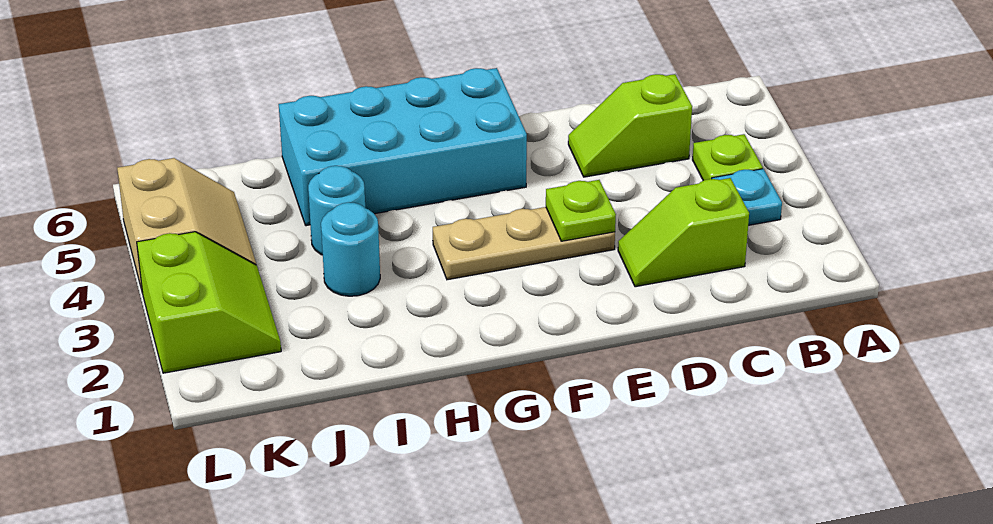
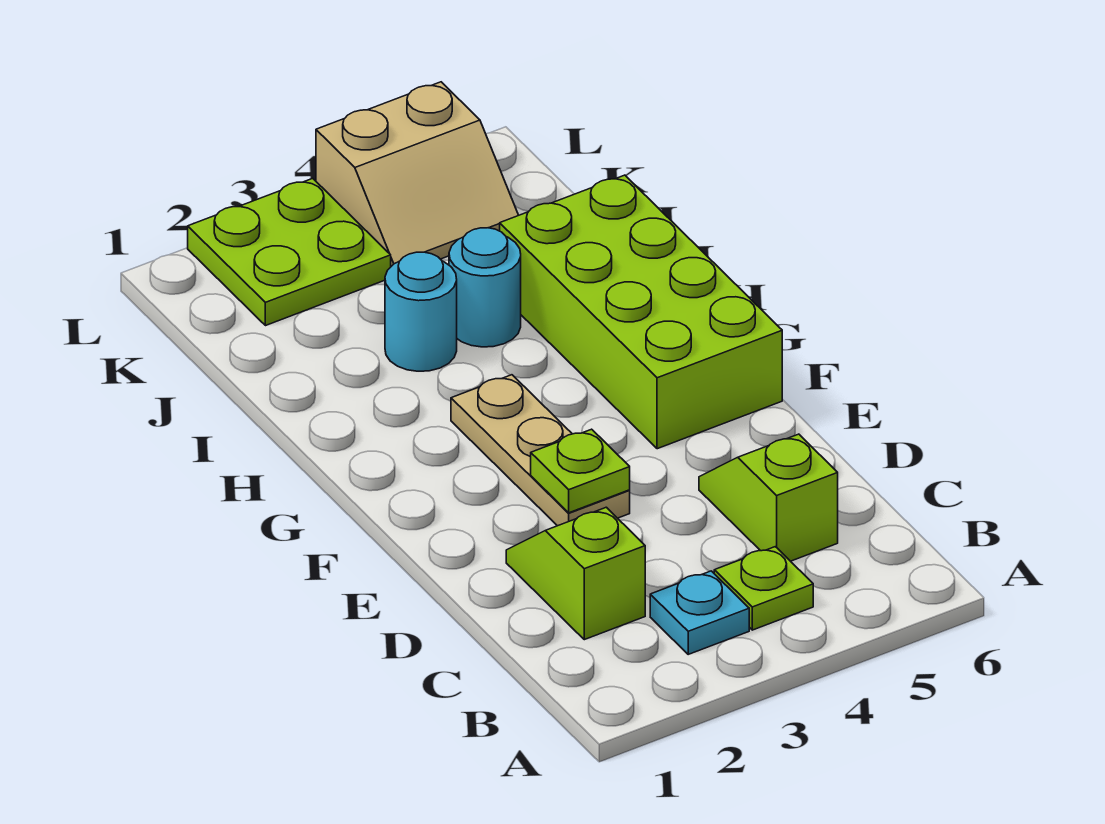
cyan brick F5:I6 level 1 -> lime brick F5:I6 level 1
lime slope K2:L3 level 1 top L -> lime plate K2:L3 level 1

